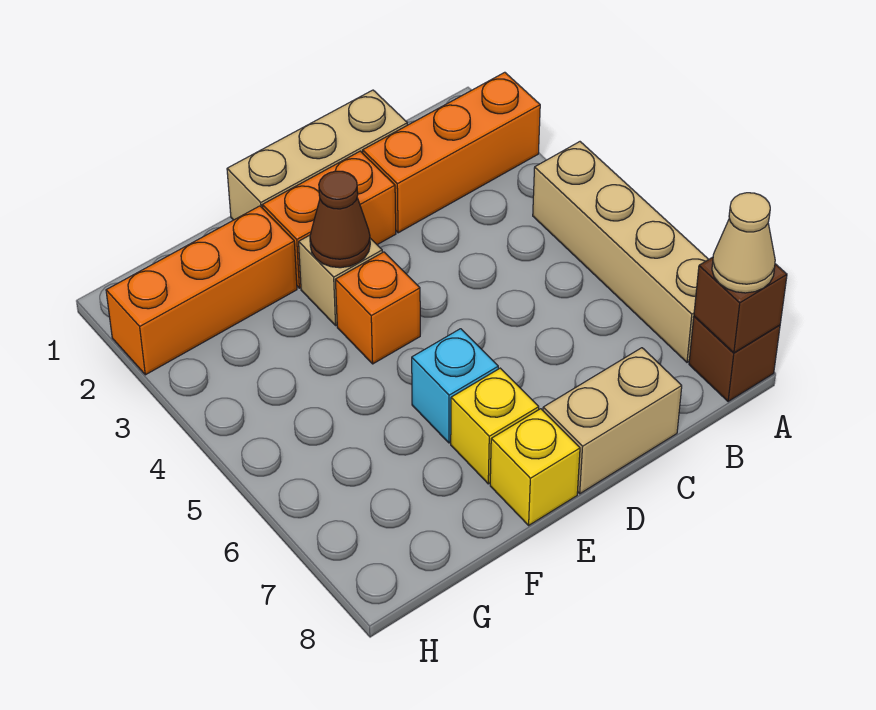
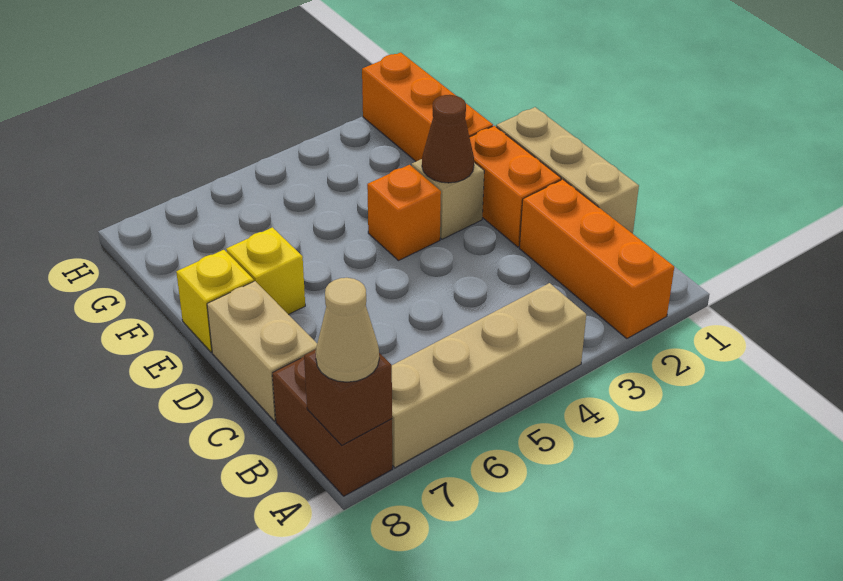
brown brick A8 level 1 -> brown brick A8:B8 level 1
cyan brick E6 level 1 -> none

